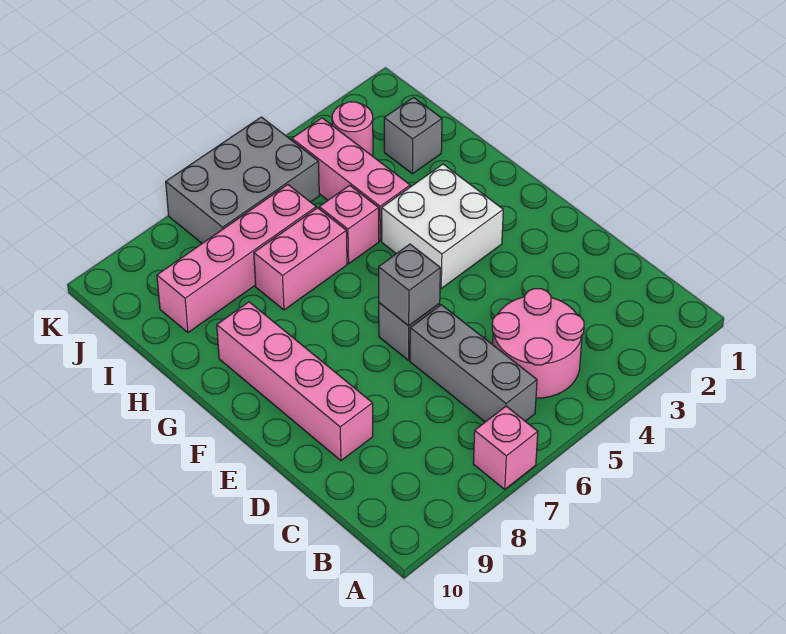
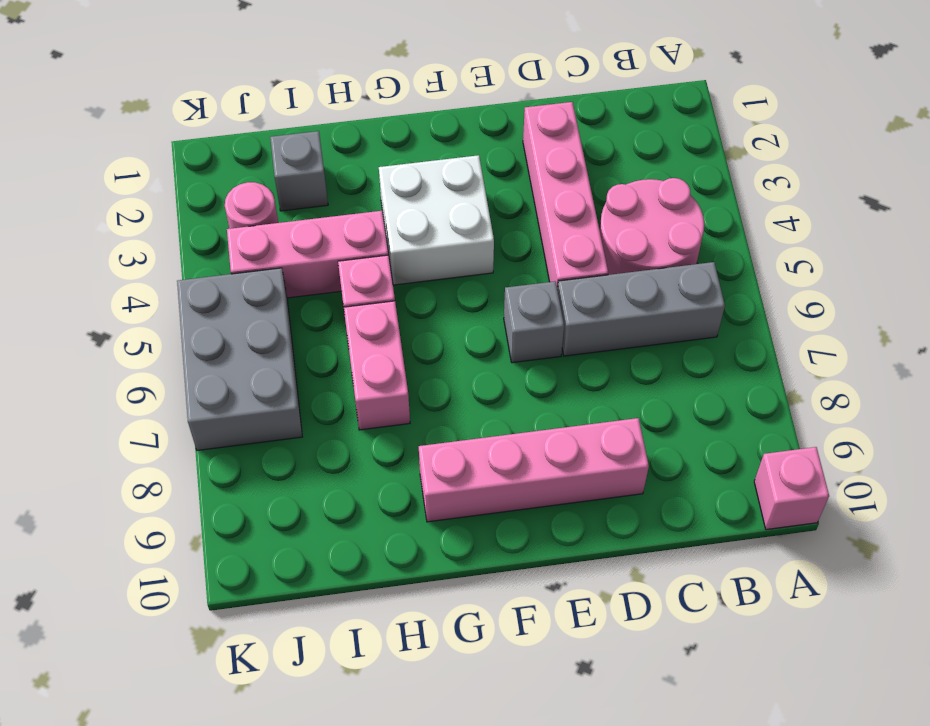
pink brick A7 level 1 -> pink brick A10 level 1
grey brick E6 level 2 -> none
pink brick I6:I9 level 1 -> pink brick D2:D5 level 1

